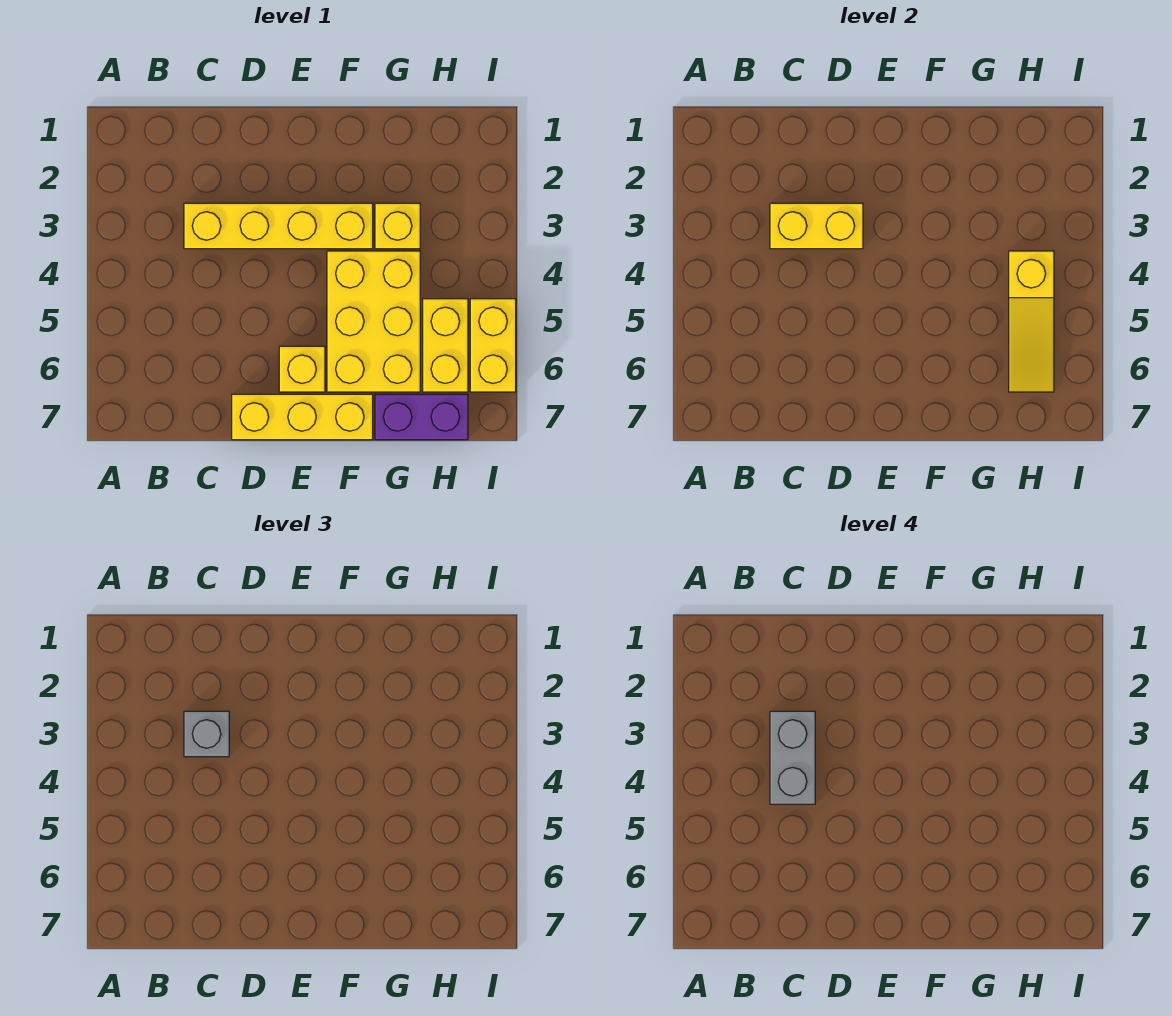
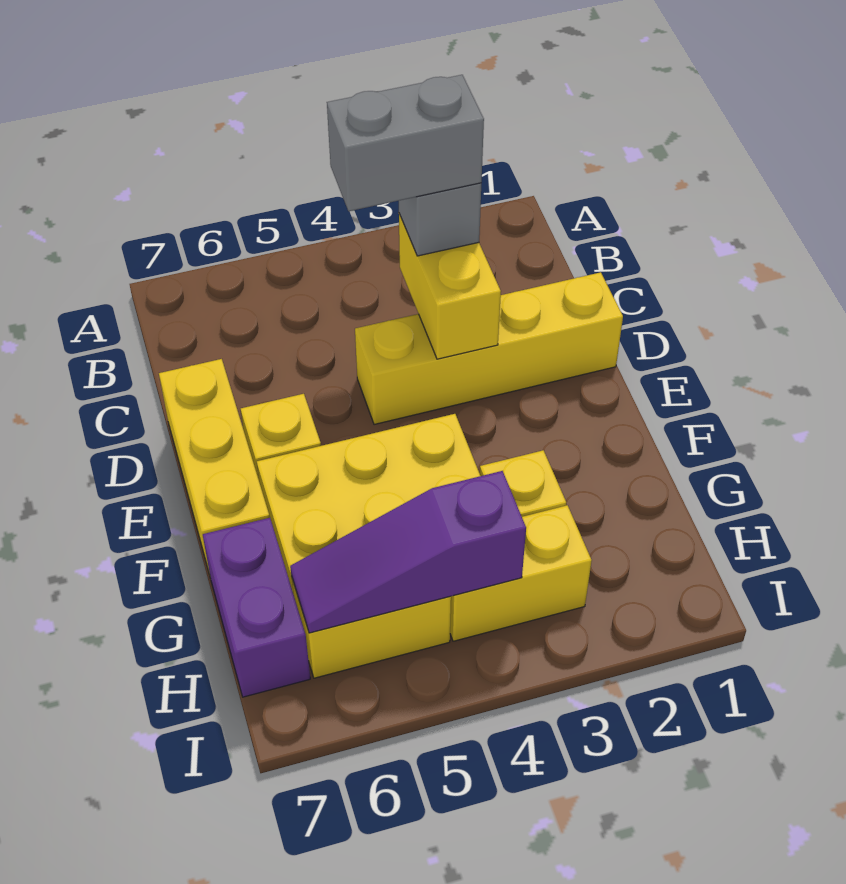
yellow brick C3:F3 level 1 -> yellow brick D1:D4 level 1
yellow slope H4:H6 level 2 top 4 -> purple slope H4:H6 level 2 top 4
yellow brick I5:I6 level 1 -> yellow brick H3:H4 level 1

